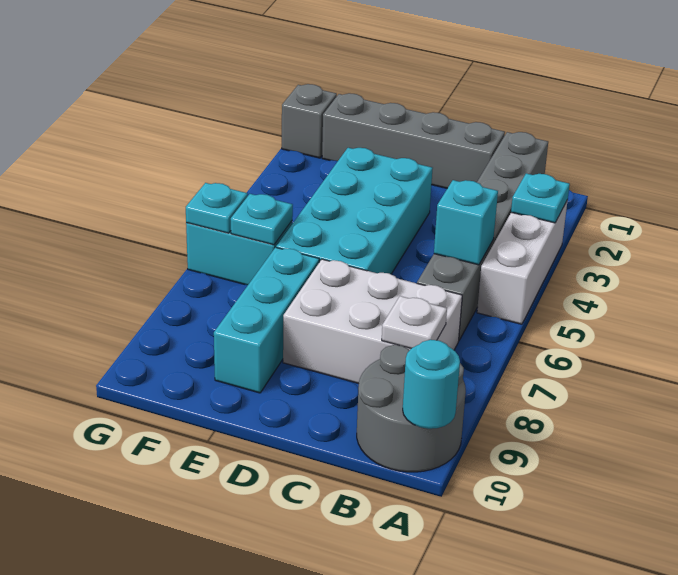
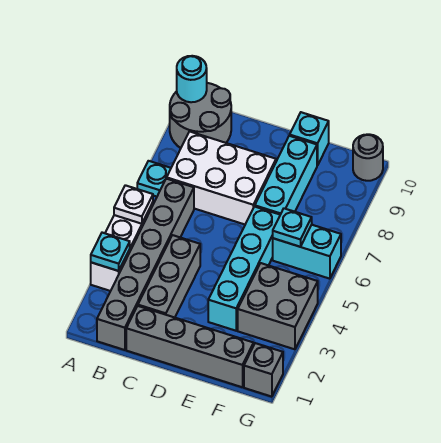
cyan brick B5 level 2 -> cyan brick E10 level 1
white plate B8 level 2 -> white plate A5 level 2
none -> grey brick C2:C4 level 1
cyan brick D3:E6 level 1 -> cyan brick E3:E6 level 1
none -> grey brick F3:G4 level 1
cyan plate G6 level 2 -> cyan plate A7 level 1
none -> grey round brick G10 level 1

